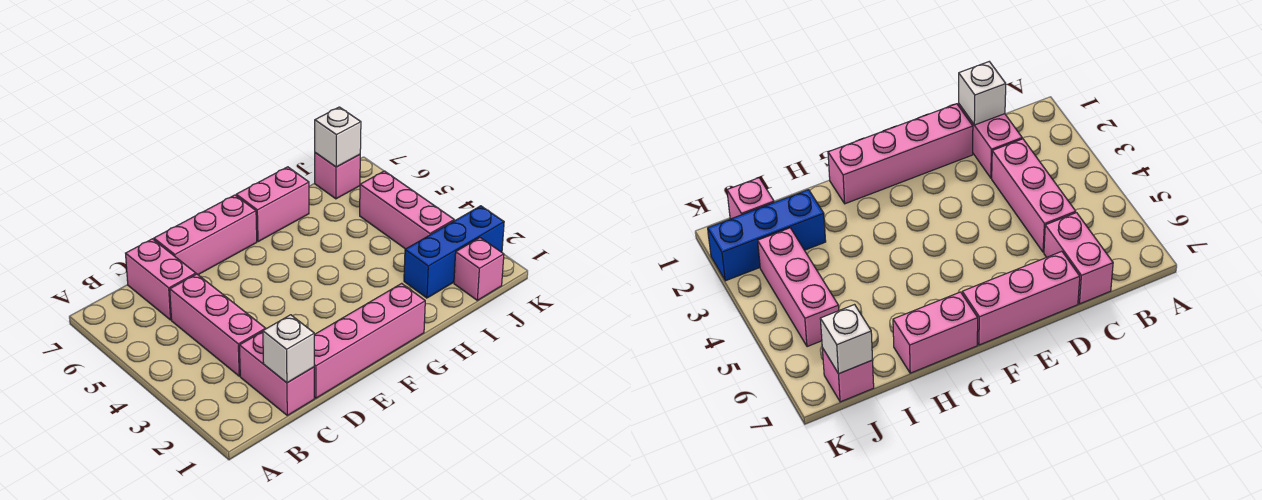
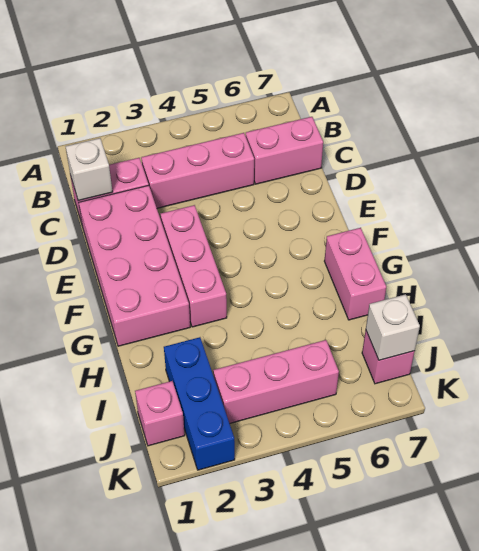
pink brick D1:G1 level 1 -> pink brick D1:G2 level 1
pink brick D7:F7 level 1 -> pink brick E3:G3 level 1

